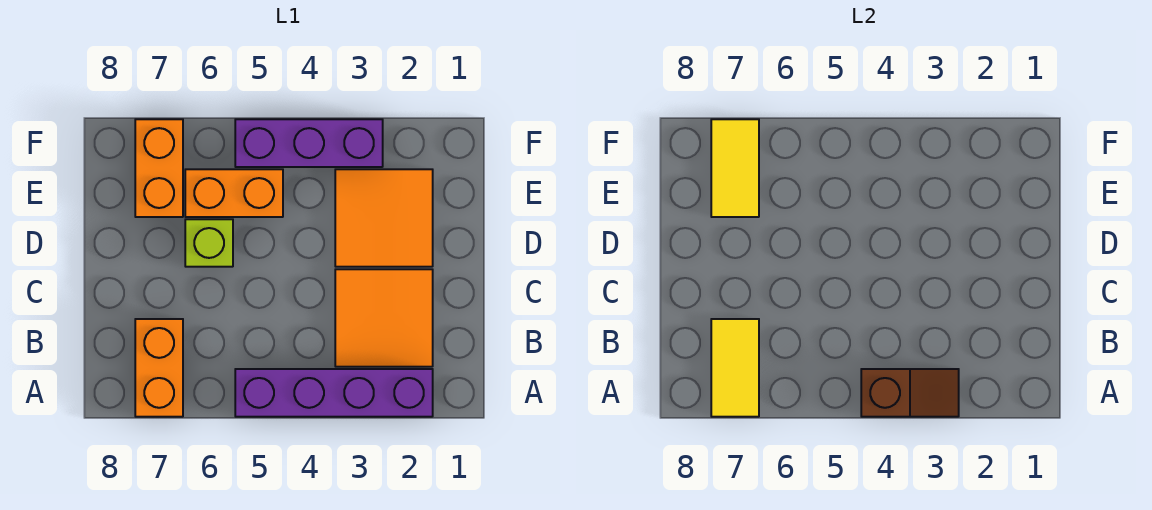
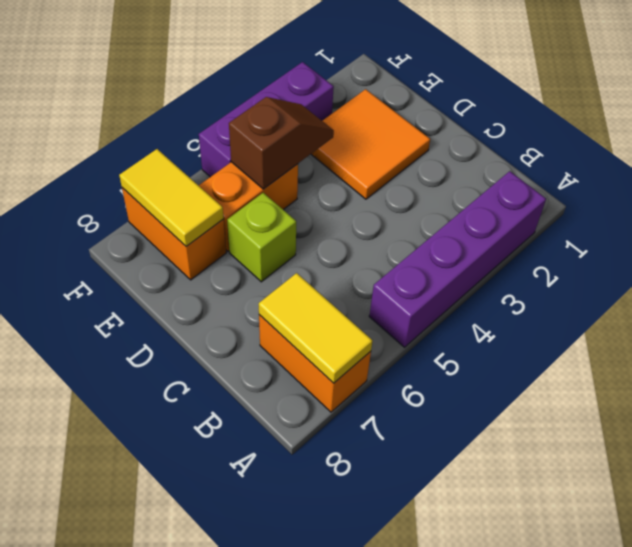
brown slope A3:A4 level 2 top 4 -> brown slope E4:E5 level 2 top 5
orange tile B2:C3 level 1 -> none

